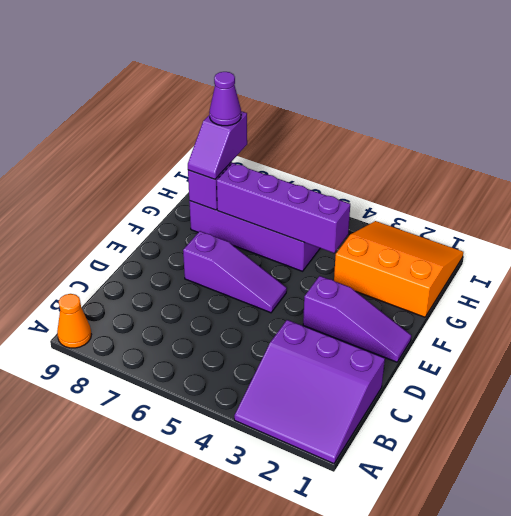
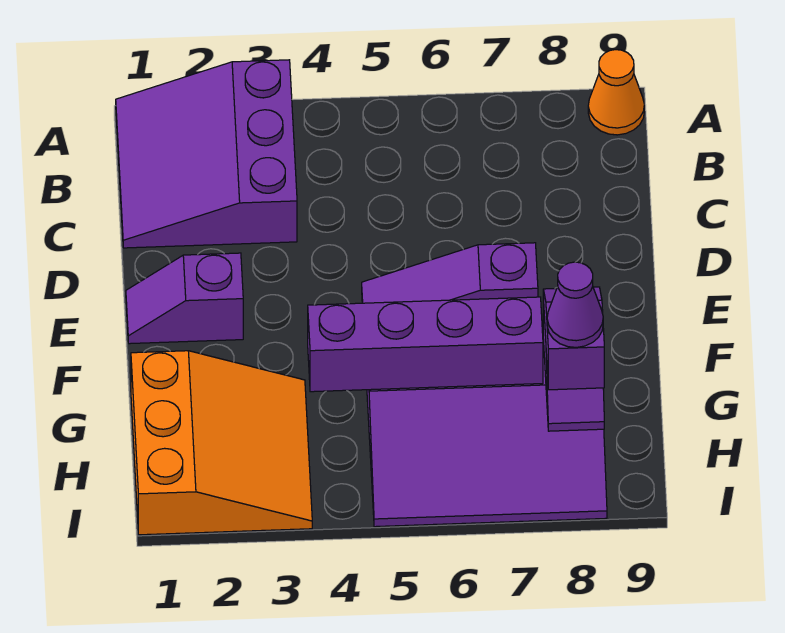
purple slope A1:C3 level 1 top C -> purple slope A1:C3 level 1 top 3
purple slope E1:E3 level 1 top 3 -> purple slope E1:E2 level 1 top 2
orange slope G1:I3 level 1 top G -> orange slope G1:I3 level 1 top 1

